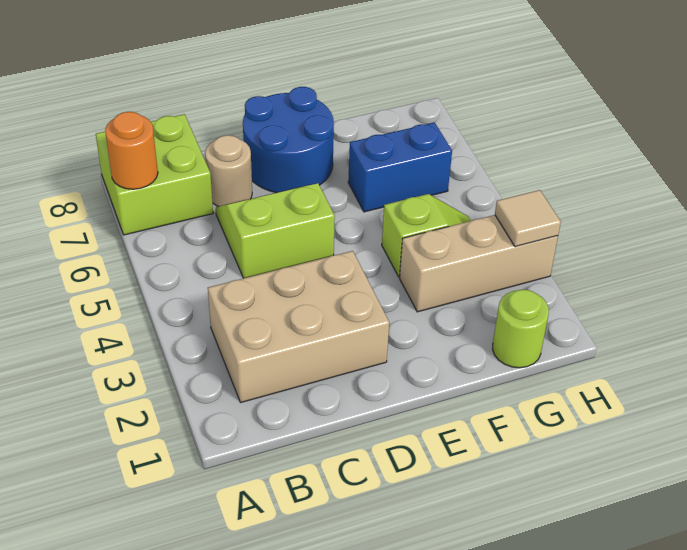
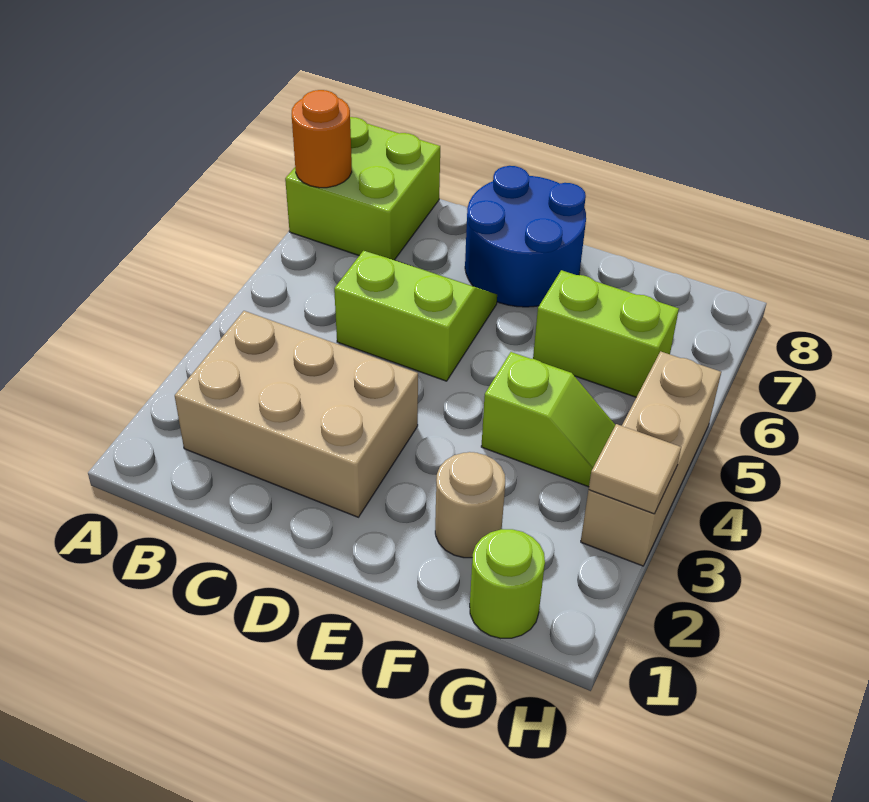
tan round brick C7 level 1 -> tan round brick F2 level 1
tan brick F3:H3 level 1 -> tan brick H3:H5 level 1
blue brick F6:G6 level 1 -> lime brick F6:G6 level 1

